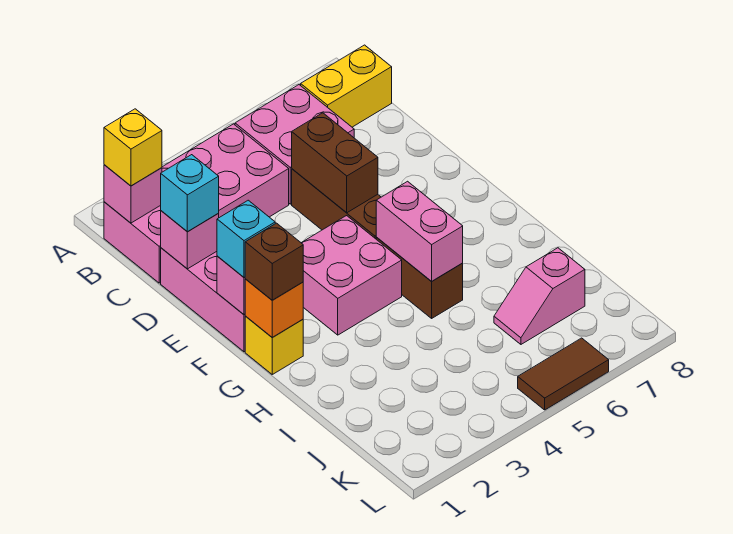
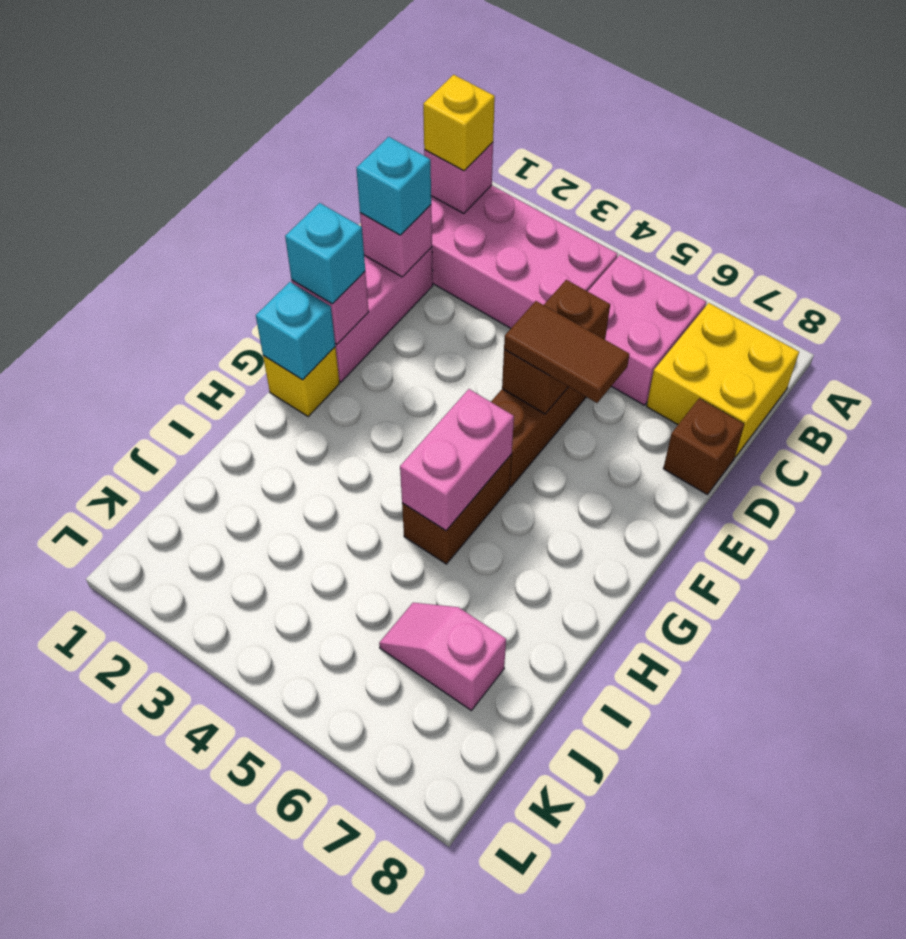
yellow brick B7:B8 level 1 -> yellow brick B7:C8 level 1
pink brick F3:G4 level 1 -> none
orange brick G1 level 2 -> cyan brick G1 level 2
brown brick G1 level 3 -> brown brick D8 level 1
brown tile L5:L6 level 1 -> brown tile E5:E6 level 3

